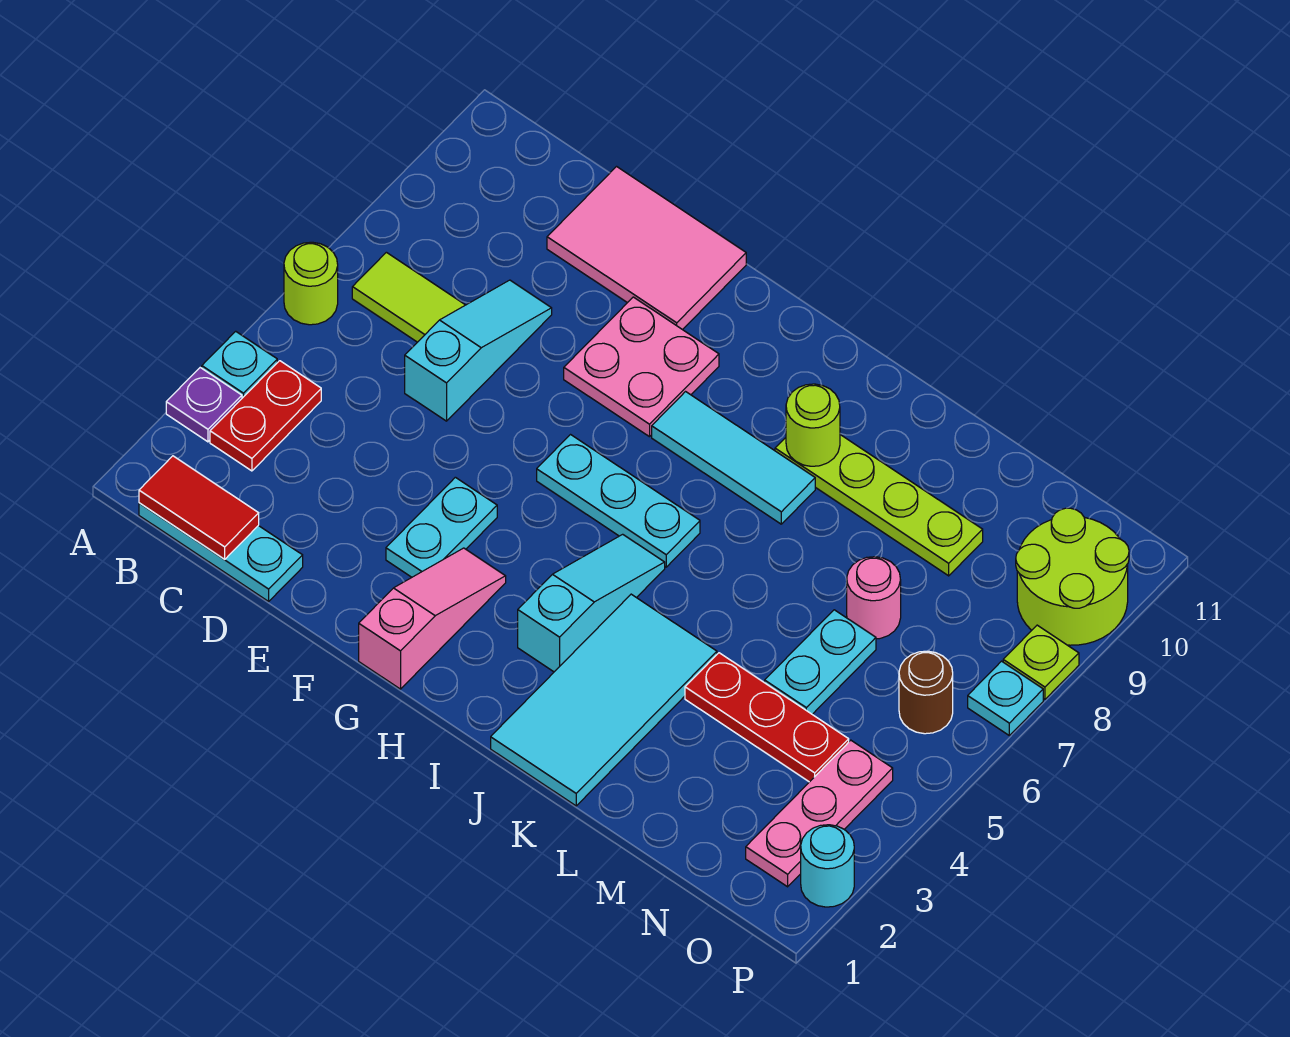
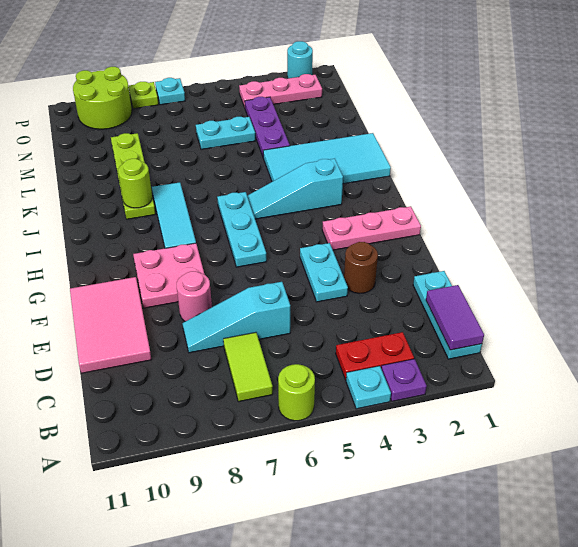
red tile B1:C1 level 2 -> purple tile B1:C1 level 2
cyan plate F3:F4 level 1 -> cyan plate E4:F4 level 1
pink slope G1:G3 level 1 top 1 -> pink plate G1:G3 level 1
red plate L4:N4 level 1 -> purple plate L4:N4 level 1
pink round brick M7 level 1 -> pink round brick E8 level 1
brown round brick O6 level 1 -> brown round brick E3 level 1

